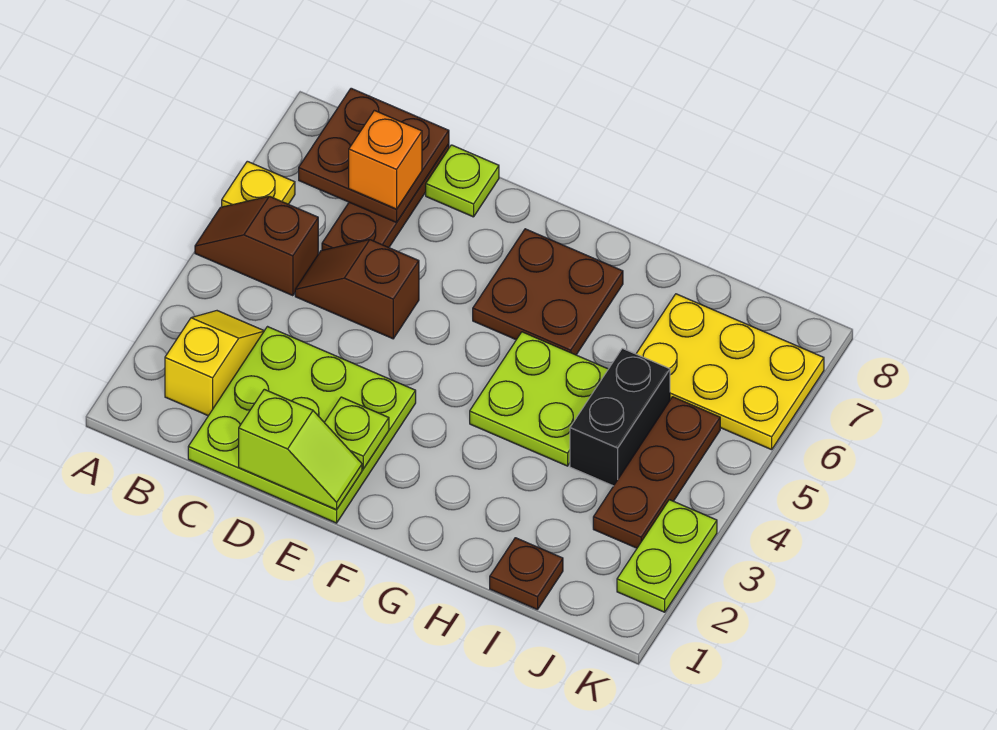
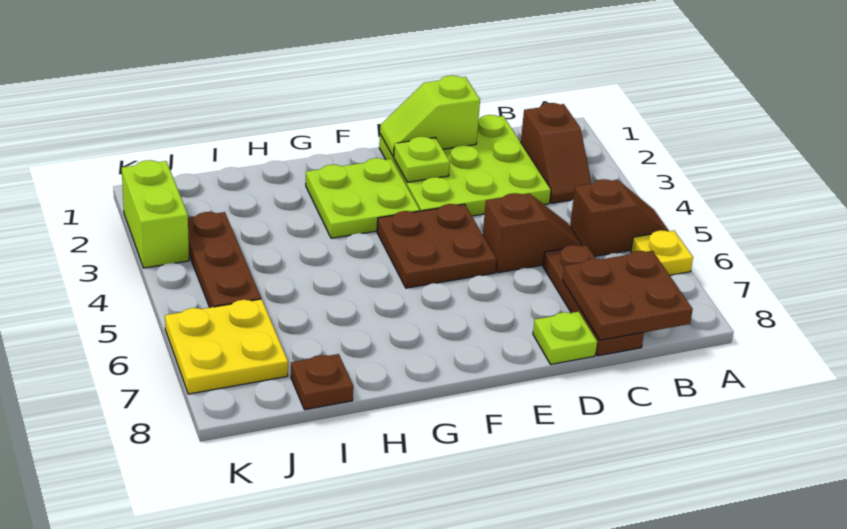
yellow slope B2:B3 level 1 top 2 -> brown slope B2:B3 level 1 top 2
orange brick C7 level 3 -> none
brown plate F6:G7 level 1 -> brown plate E4:F5 level 1
lime plate G4:H5 level 1 -> lime plate F2:G3 level 1
brown plate I1 level 1 -> brown plate I8 level 1
black brick I4:I5 level 1 -> none
yellow plate I6:K7 level 1 -> yellow plate J6:K7 level 1
lime plate K2:K3 level 1 -> lime brick K2:K3 level 1

